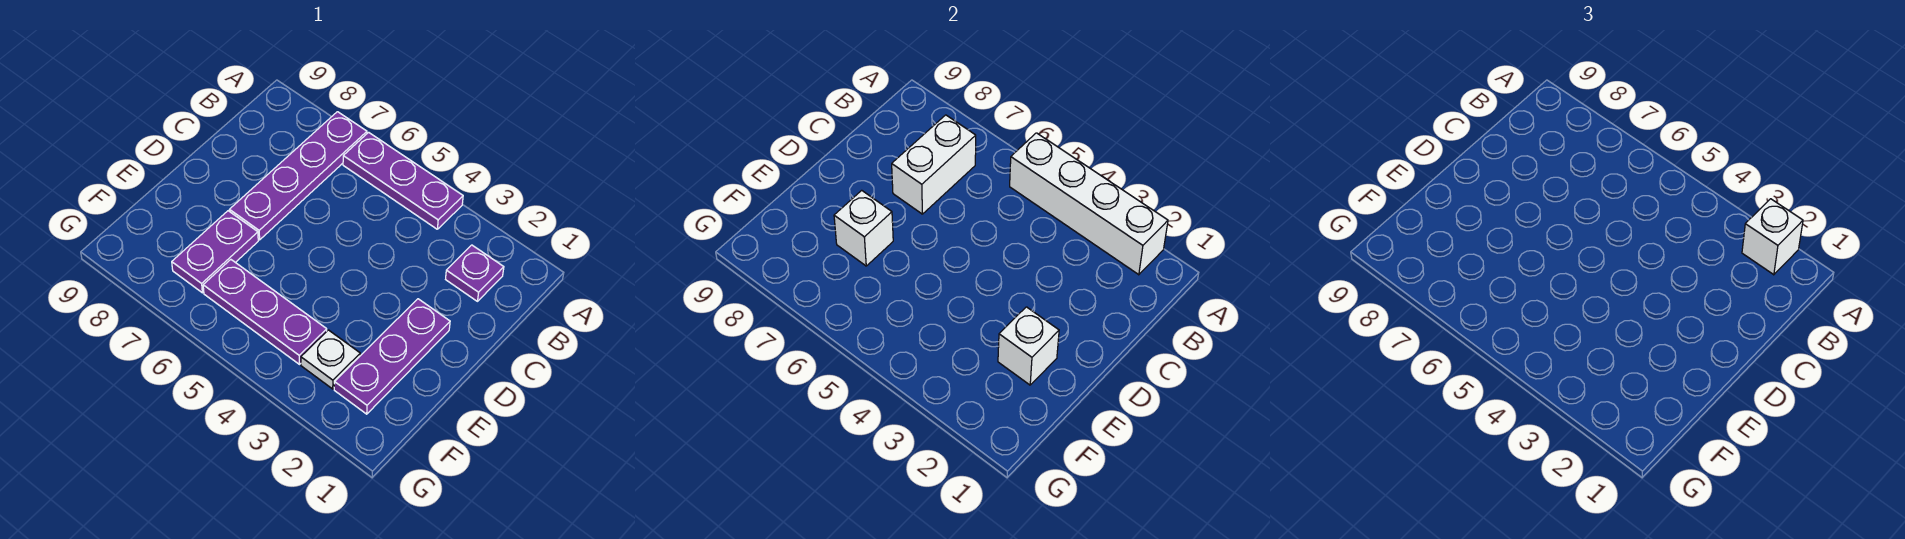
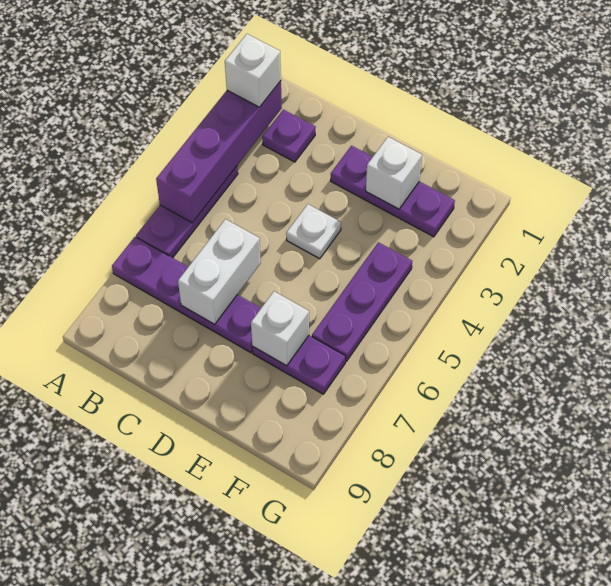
white brick A2:A5 level 2 -> purple brick A2:A5 level 2
white brick B7:C7 level 2 -> white brick C6:C7 level 2
white plate F3 level 1 -> white plate D4 level 1

